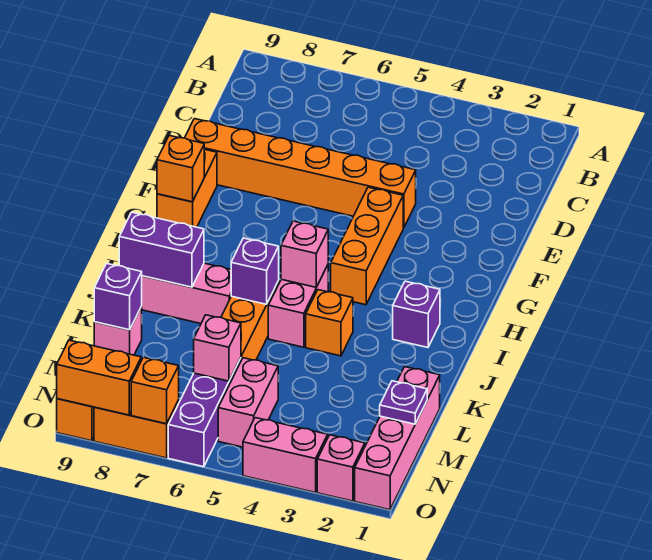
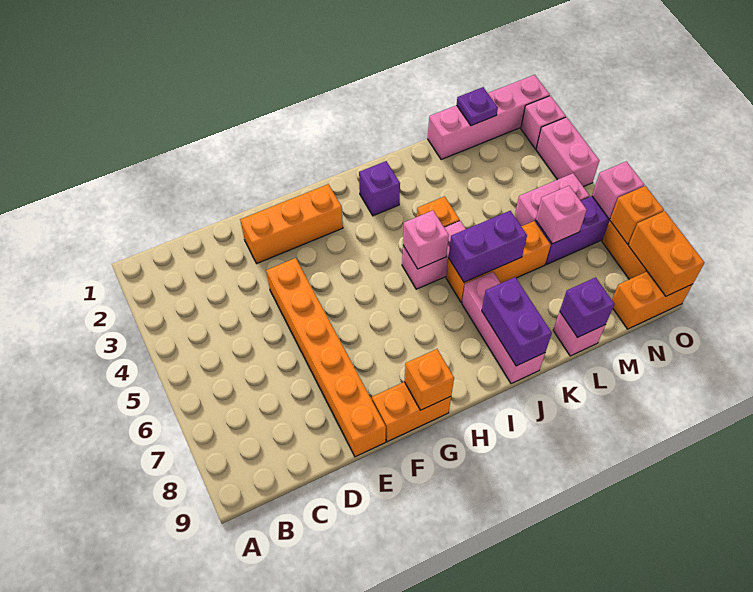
orange brick F4:H4 level 1 -> orange brick E2:G2 level 1
purple brick J6 level 2 -> purple brick J6:K6 level 2
none -> pink brick O6 level 2

